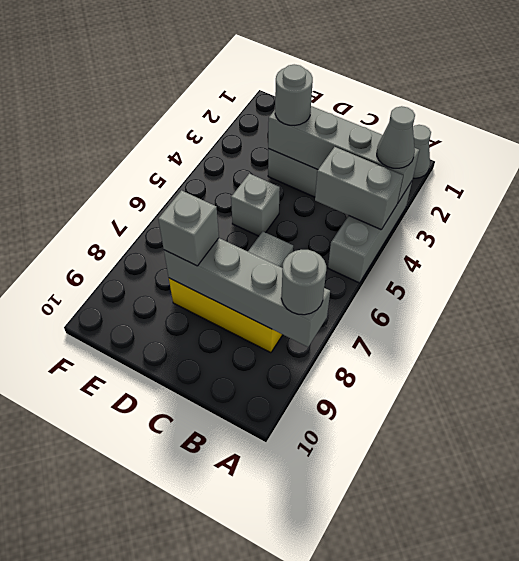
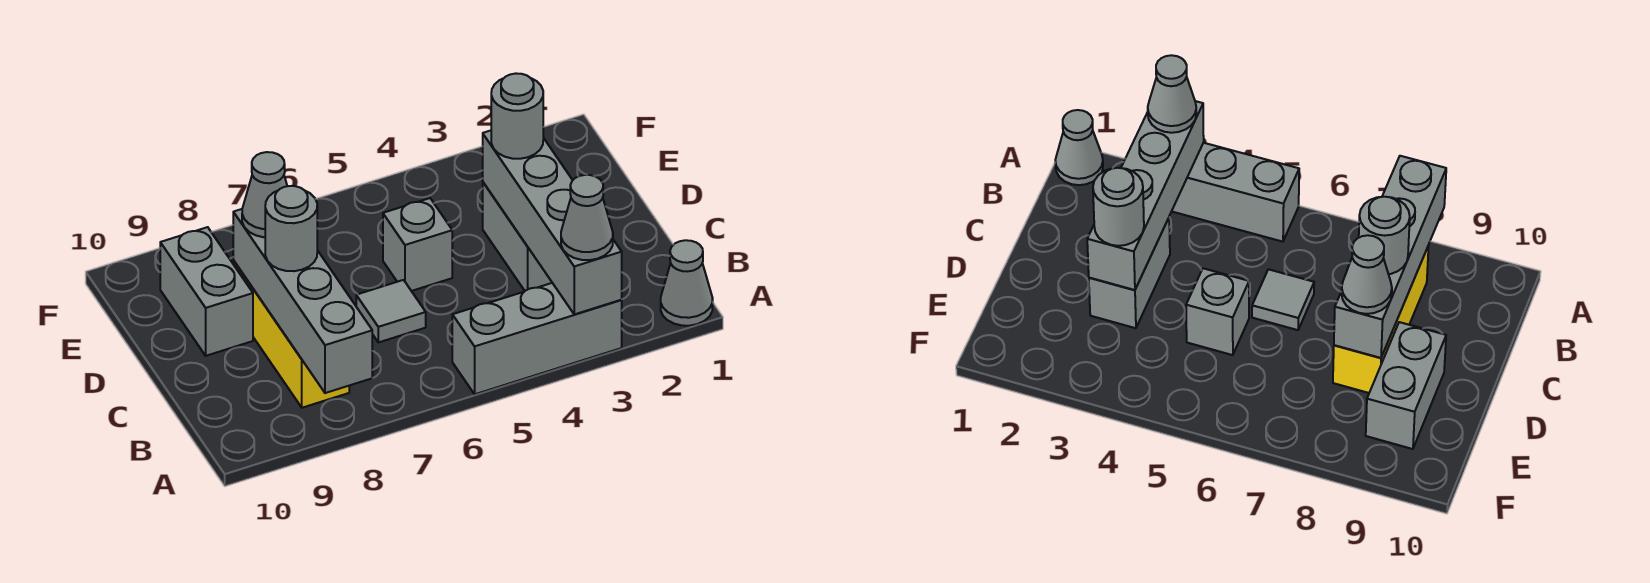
grey brick A4:B4 level 2 -> grey brick D9:E9 level 1
grey round brick A8 level 3 -> grey round brick C8 level 3
grey brick D8 level 3 -> grey cone D8 level 3

